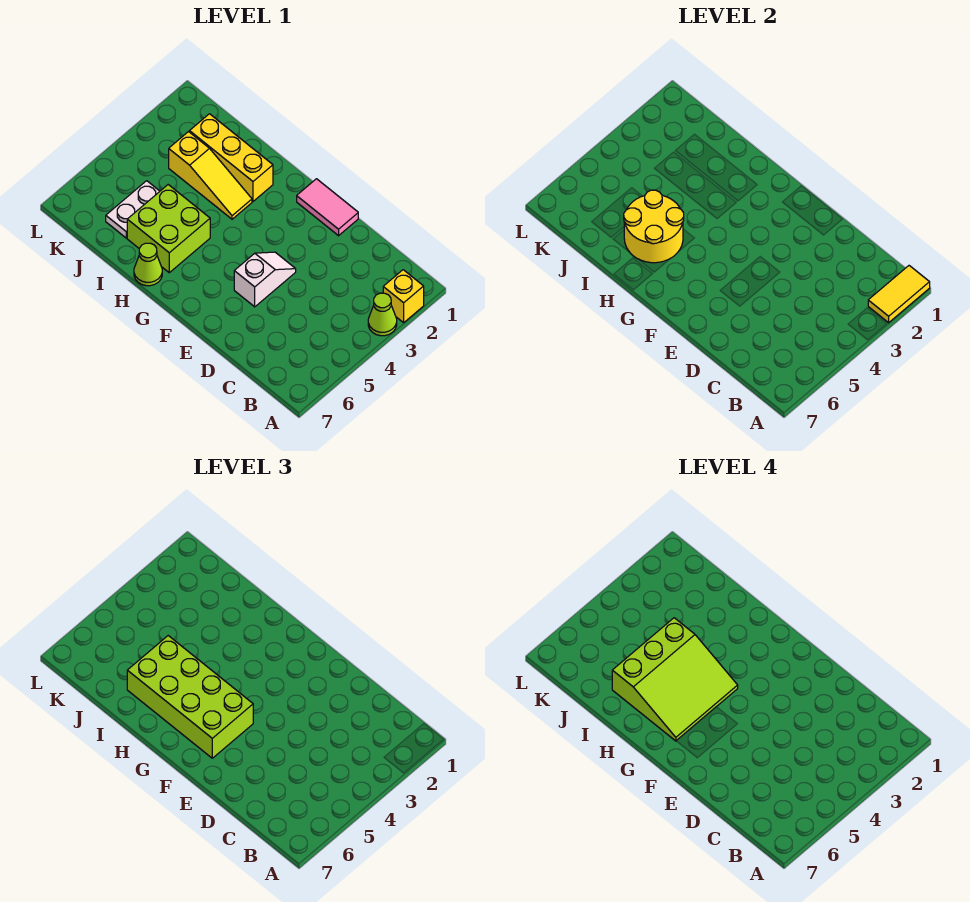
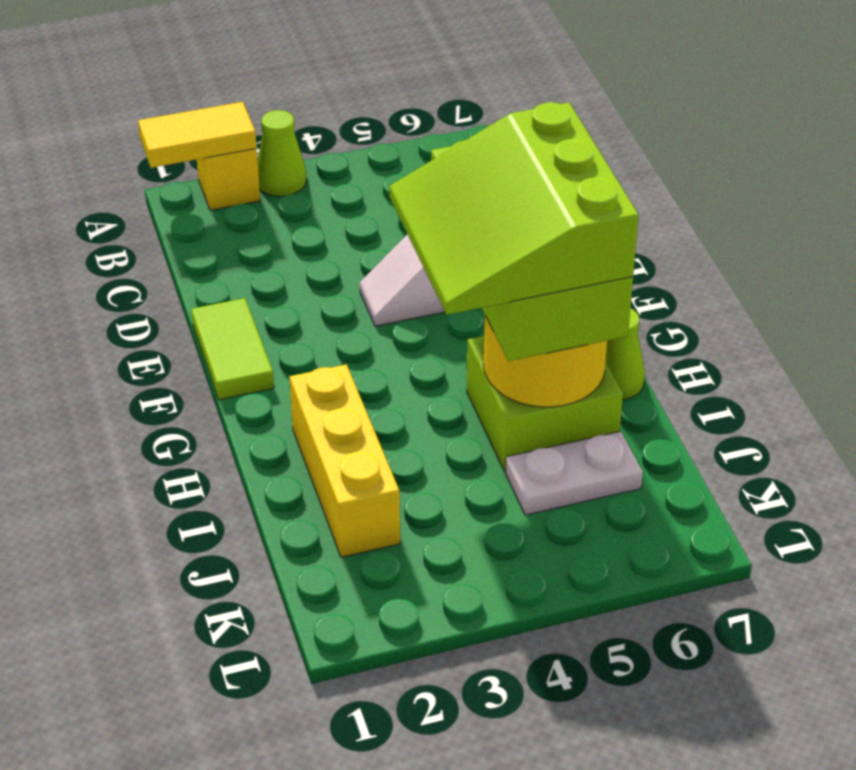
pink tile E1:F1 level 1 -> lime tile E1:F1 level 1
lime slope G4:I6 level 4 top I -> lime slope G4:I6 level 4 top 6
yellow slope H3:J3 level 1 top J -> none

